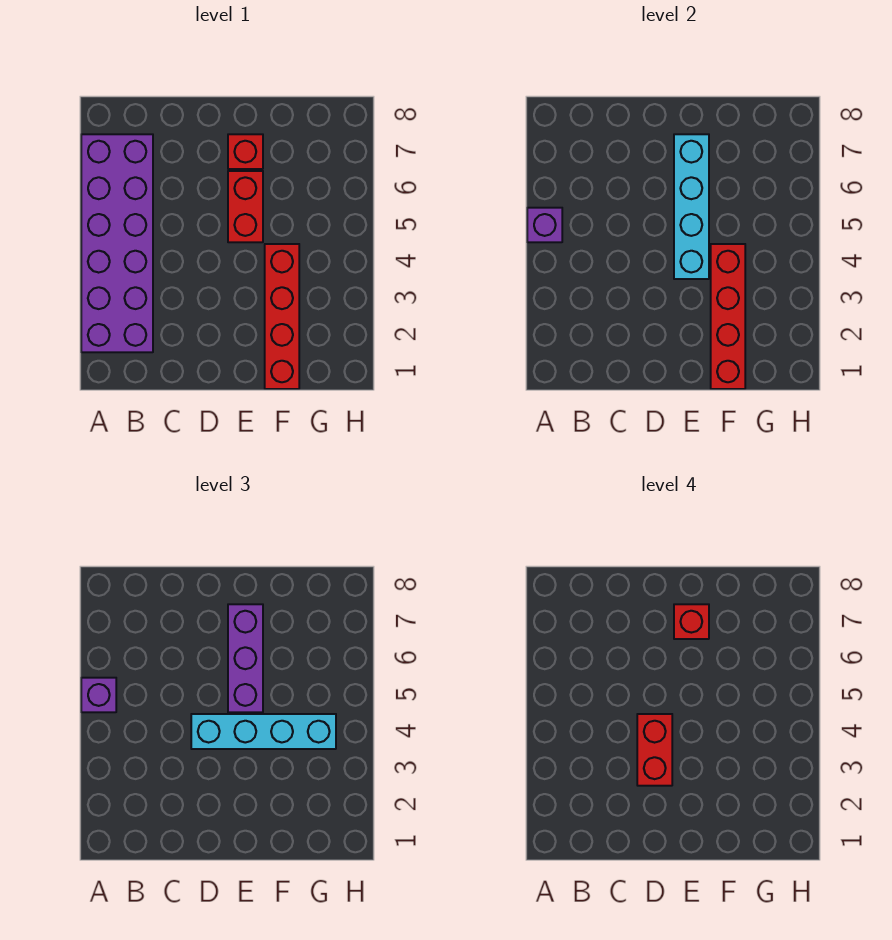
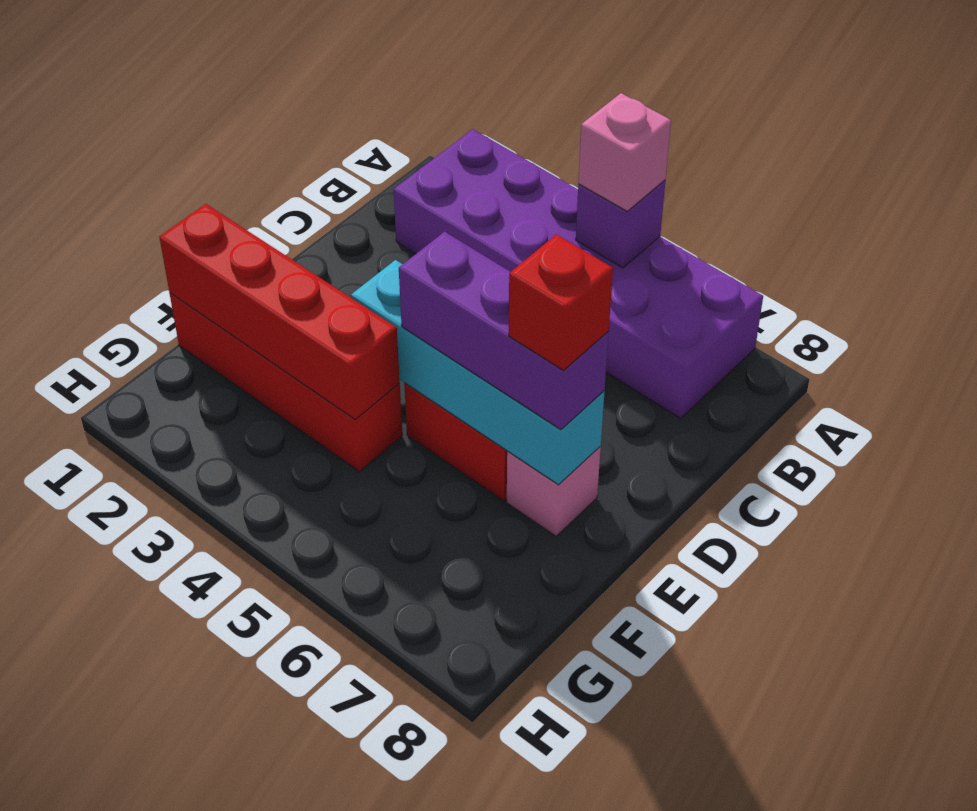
purple brick A5 level 3 -> pink brick A5 level 3
red brick D3:D4 level 4 -> none
cyan brick D4:G4 level 3 -> none
red brick E7 level 1 -> pink brick E7 level 1

